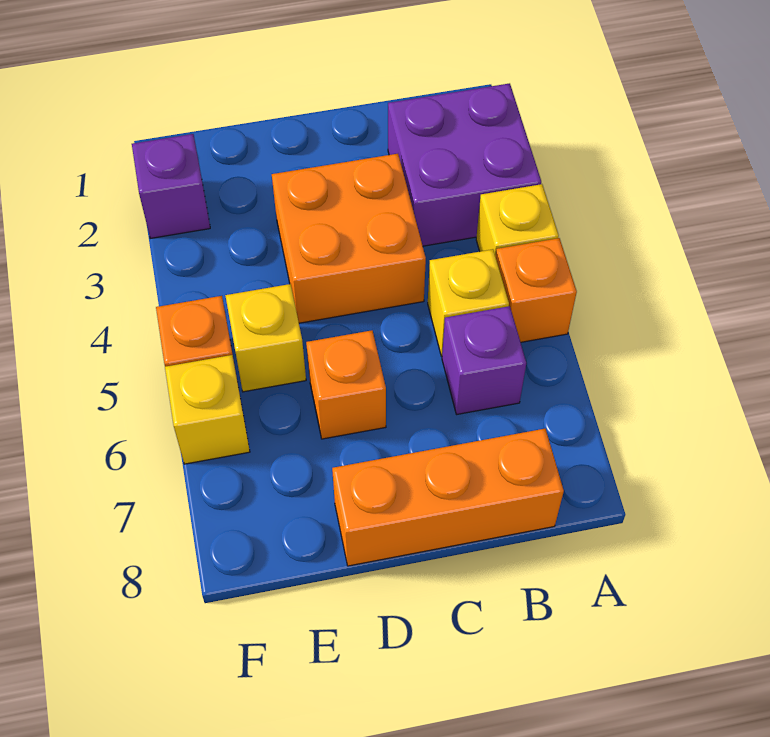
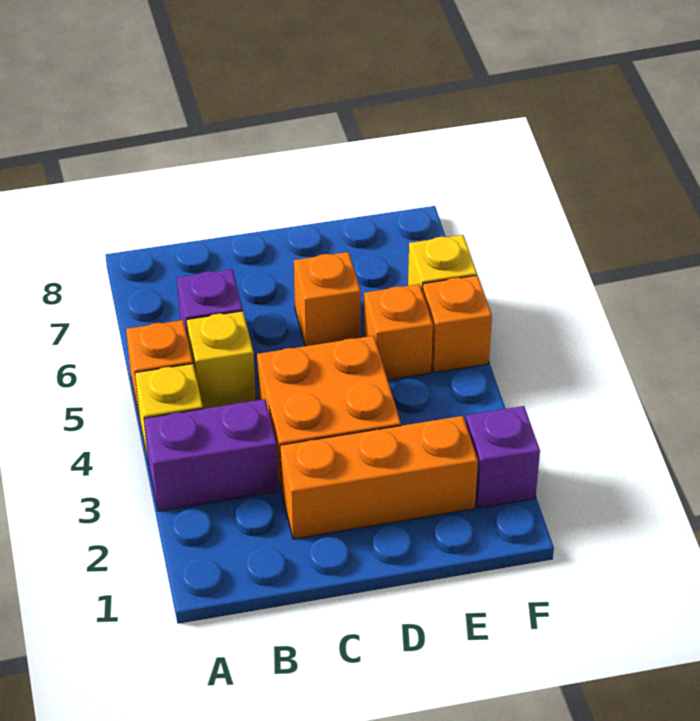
purple brick A2:B3 level 1 -> purple brick A3:B3 level 1
orange brick B8:D8 level 1 -> orange brick C2:E2 level 1
yellow brick E5 level 1 -> orange brick E5 level 1

